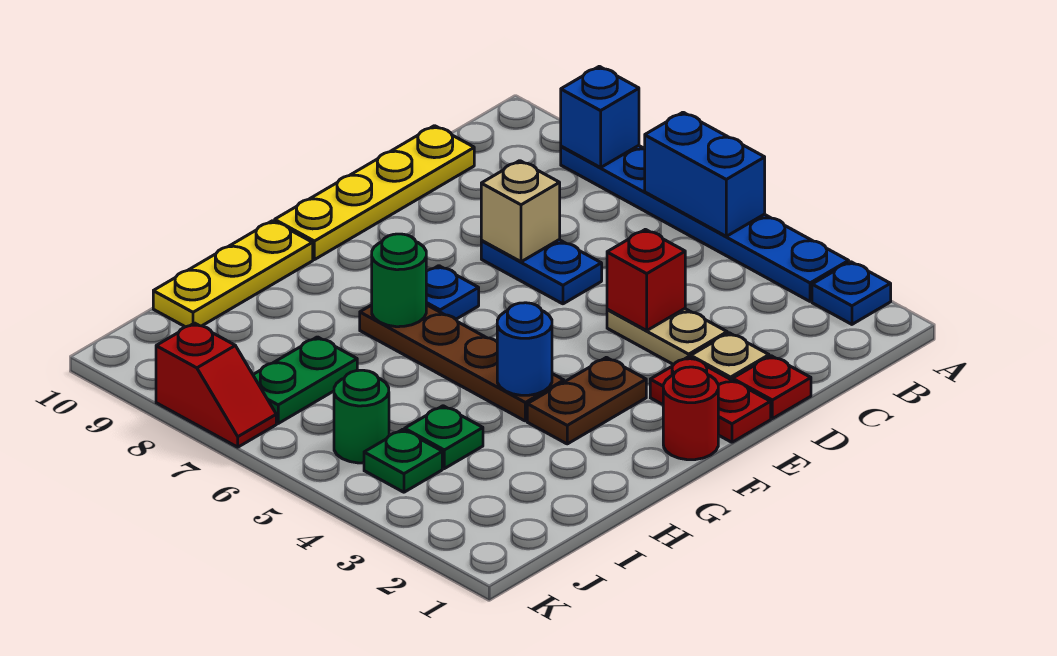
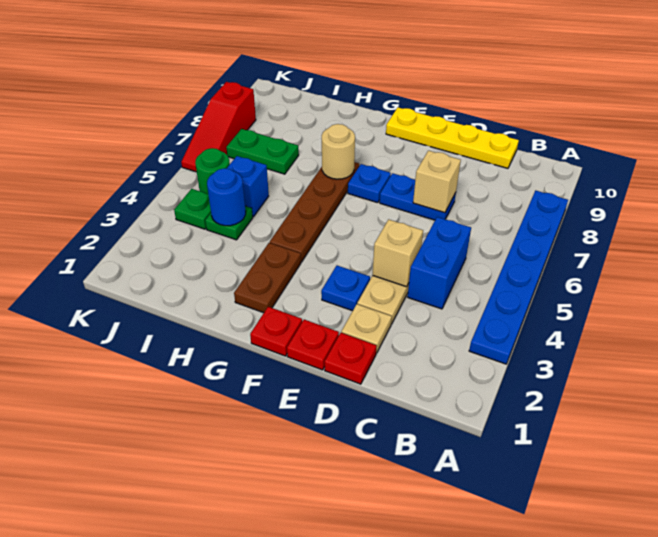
blue plate A2 level 1 -> blue plate E3 level 1
blue brick A5:A6 level 2 -> blue brick C4:C5 level 1
blue brick A8 level 2 -> blue brick I5 level 1
red brick D4 level 2 -> tan brick D4 level 2
blue plate D6:D7 level 1 -> blue plate D7:E7 level 1
red plate E1:E2 level 1 -> red plate E1 level 1
red round brick F1 level 1 -> red plate F1 level 1
brown plate F3:G3 level 1 -> brown plate G2:G3 level 1
blue round brick G4 level 2 -> blue round brick I4 level 2
green round brick G7 level 2 -> tan round brick G7 level 2
yellow plate G10:I10 level 1 -> none
red slope K7:K8 level 1 top 8 -> red slope K6:K8 level 1 top 8

